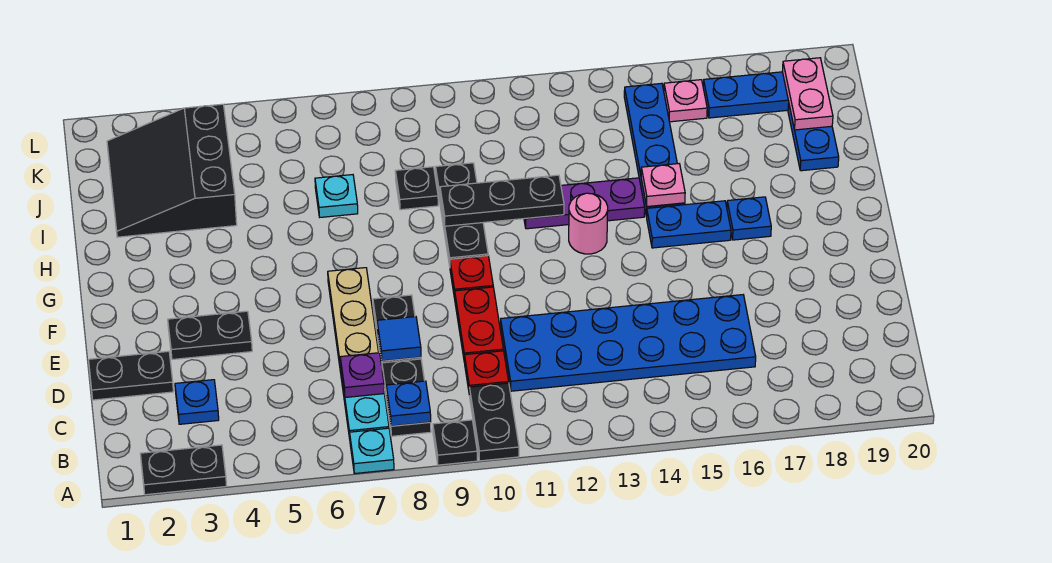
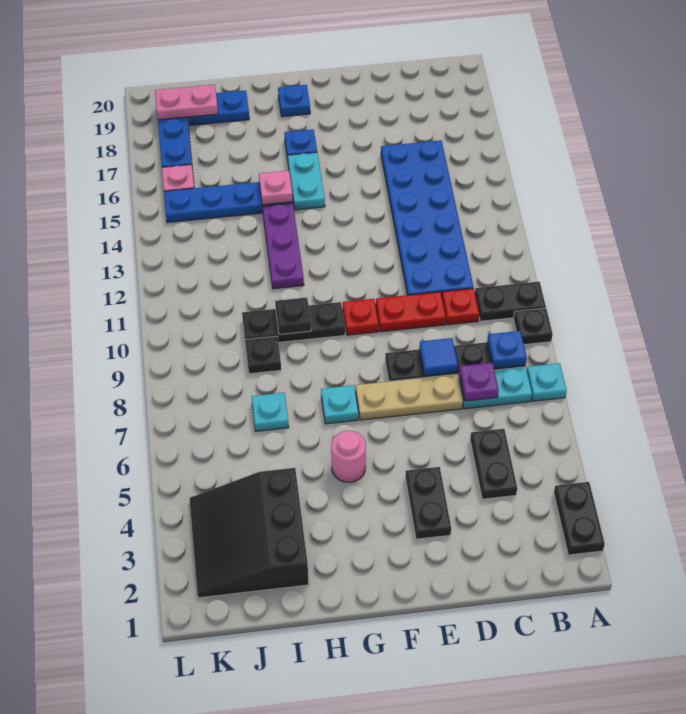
blue plate C3 level 1 -> blue plate G19 level 1
black plate D1:D2 level 1 -> black plate C4:C5 level 1
none -> cyan plate G7 level 1
pink round brick G13 level 1 -> pink round brick G5 level 1
blue plate G15:G16 level 1 -> cyan plate G15:G16 level 1
black plate H10:H12 level 2 -> black plate H10 level 2
black slope I2:K4 level 1 top 4 -> black slope I2:K4 level 1 top I

